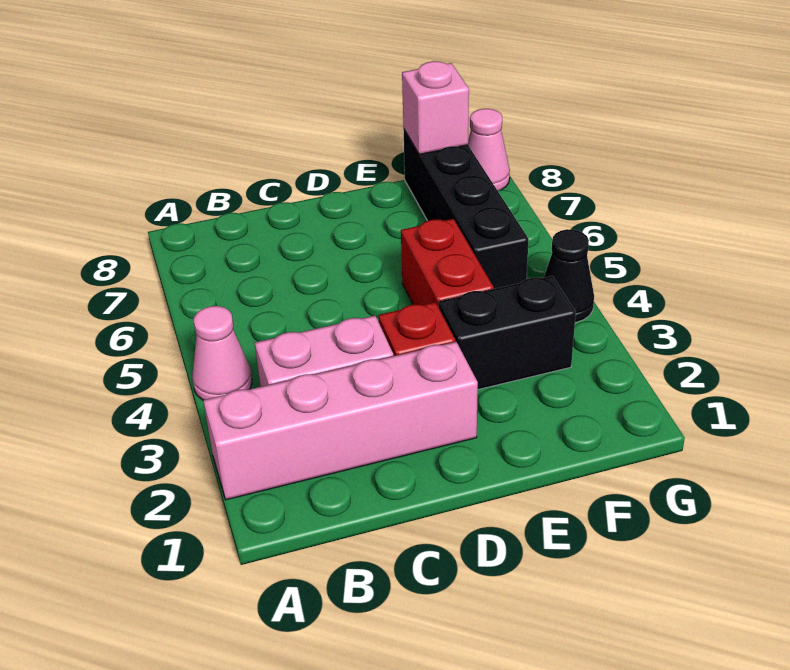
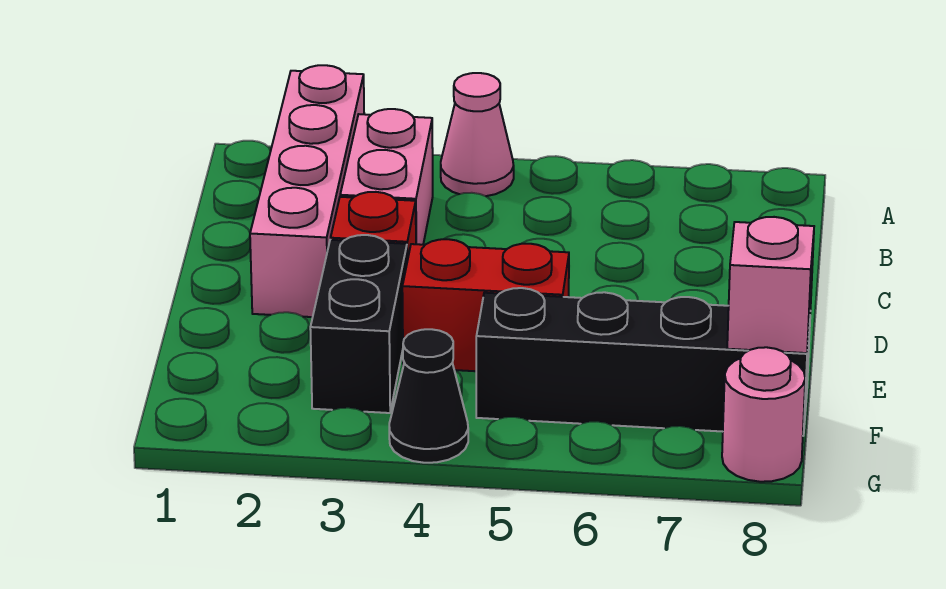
pink cone G8 level 1 -> pink round brick G8 level 1

